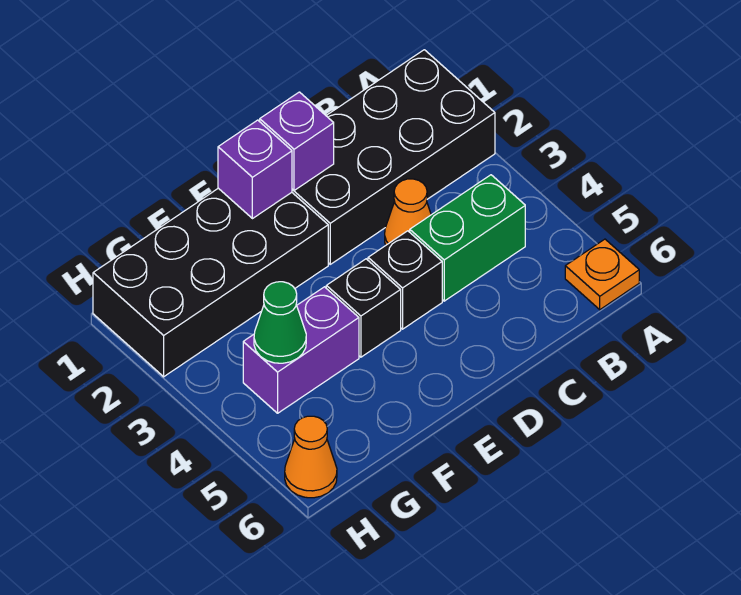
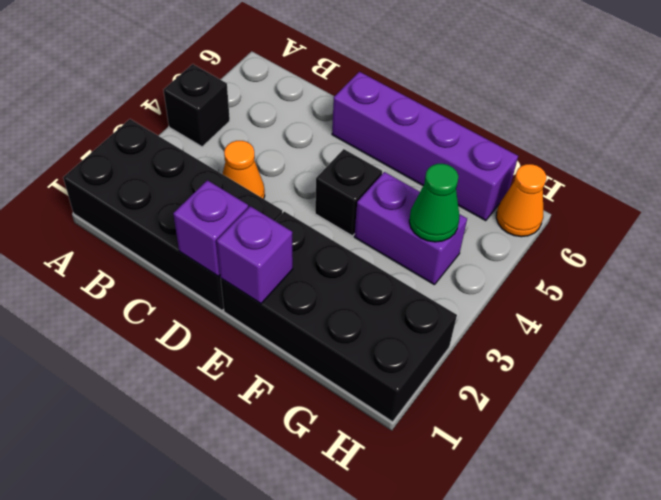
orange plate A6 level 1 -> none
green brick B4:C4 level 1 -> none
black brick D4 level 1 -> black brick A4 level 1
none -> purple brick D6:G6 level 1

